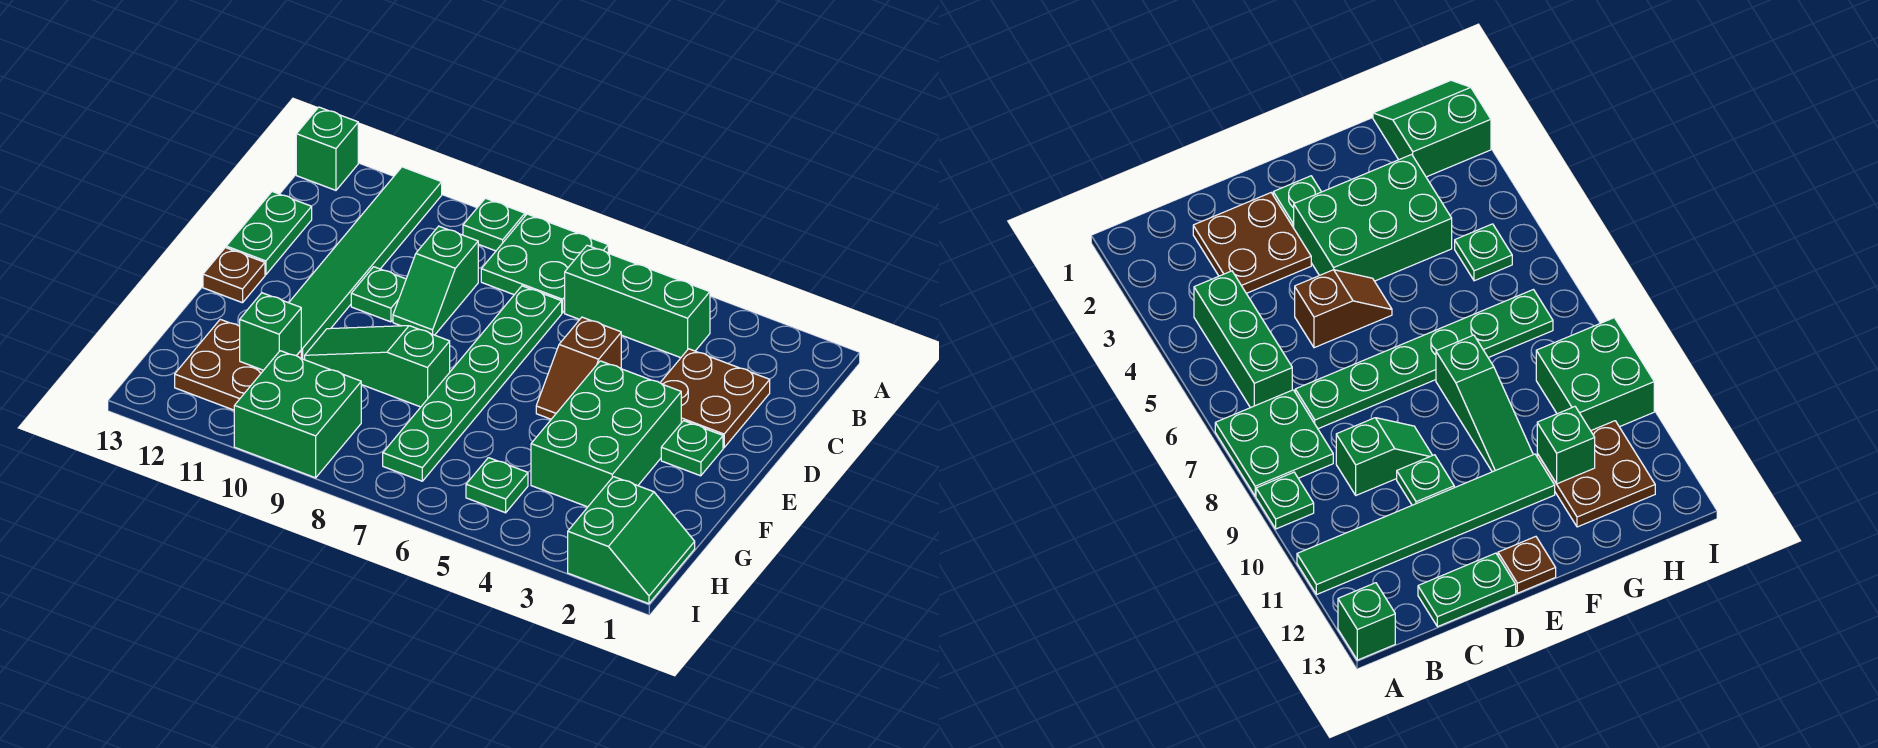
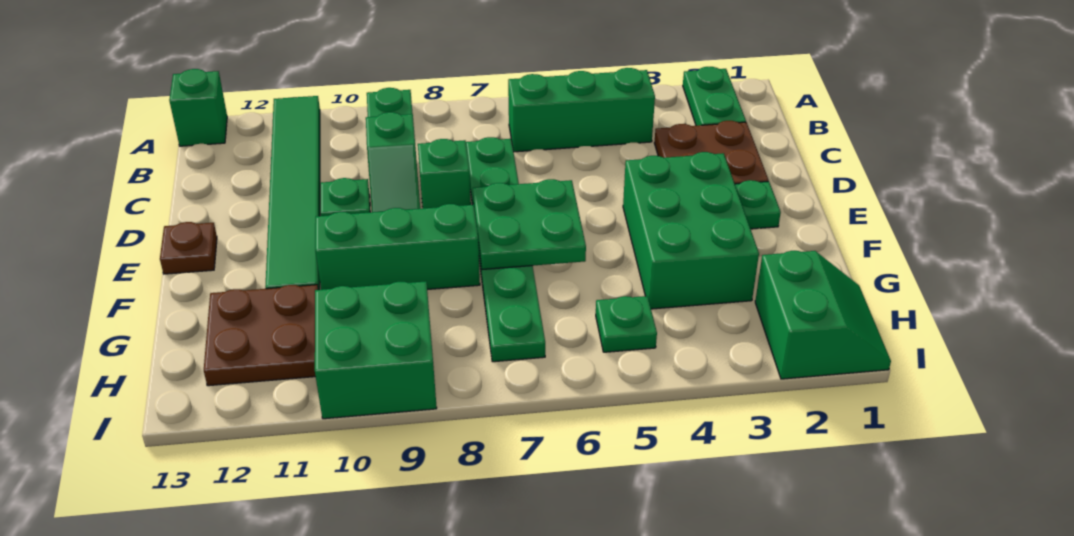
green plate A7:B8 level 1 -> green plate E6:F7 level 2
green plate C13:D13 level 1 -> green plate A2:B2 level 1
brown slope D5:E5 level 1 top D -> none
green slope F8:F10 level 1 top 8 -> green brick F8:F10 level 1
green brick G11 level 2 -> green brick D8 level 1

